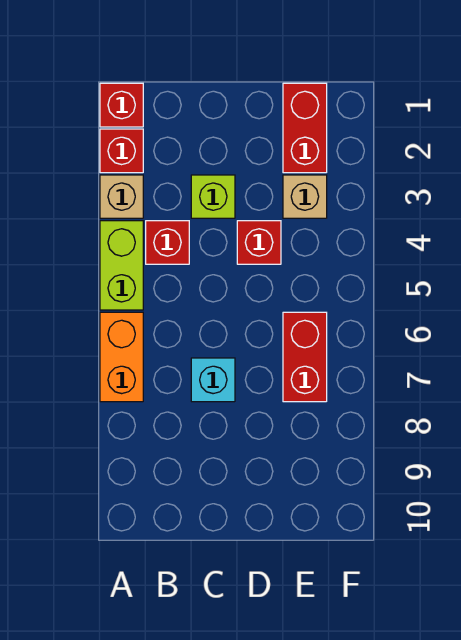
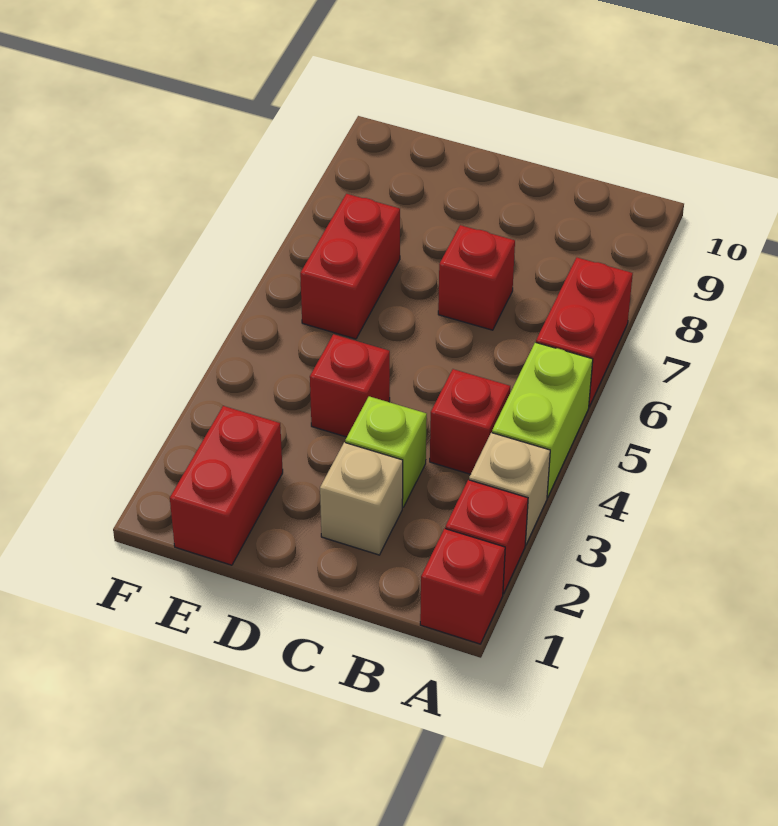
orange brick A6:A7 level 1 -> red brick A6:A7 level 1
cyan brick C7 level 1 -> red brick C7 level 1
tan brick E3 level 1 -> tan brick C2 level 1

